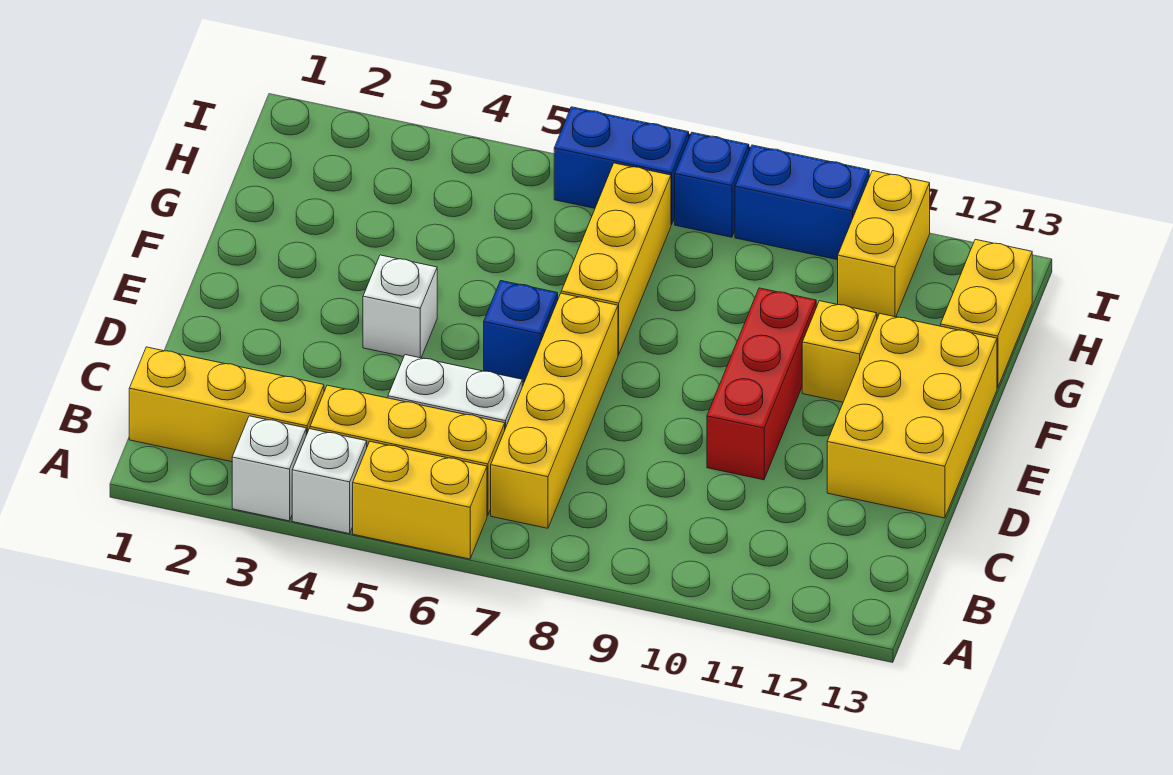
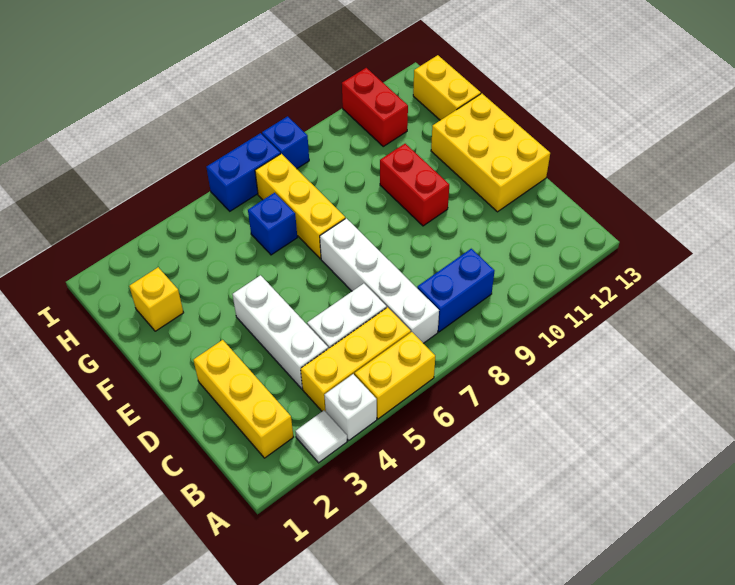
white brick A3 level 1 -> white tile A3 level 1
yellow brick B1:B3 level 1 -> yellow brick B2:D2 level 1
yellow brick B7:E7 level 1 -> white brick B7:E7 level 1
red brick D10:F10 level 1 -> red brick E10:F10 level 1
white brick E4 level 1 -> white brick C4:E4 level 1
blue brick E6 level 1 -> blue brick G6 level 1
yellow brick F11 level 1 -> yellow brick G2 level 1
yellow brick H11:I11 level 1 -> red brick H11:I11 level 1
blue brick I9:I10 level 1 -> blue brick B8:B9 level 1

